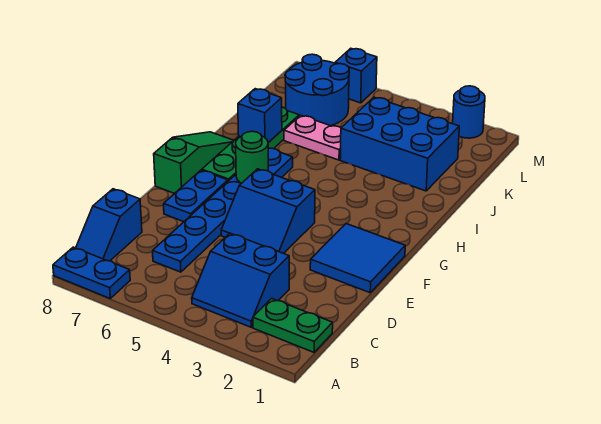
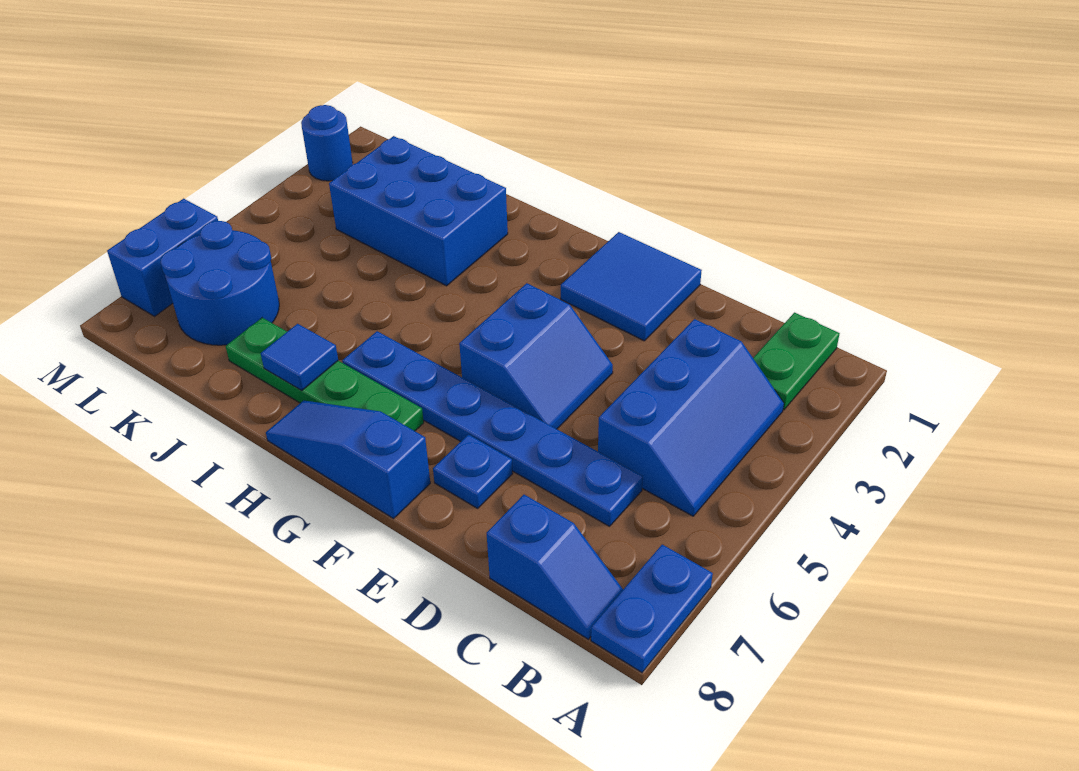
blue slope B3:C4 level 1 top C -> blue slope B3:C5 level 1 top C
blue plate E7:F7 level 1 -> blue plate E7 level 1
green slope F8:H8 level 1 top F -> blue slope F8:H8 level 1 top F
green round brick G6 level 2 -> none
blue brick I7 level 2 -> blue tile I7 level 2
blue brick J2:K4 level 1 -> blue brick I2:K3 level 1
pink plate J5:J6 level 1 -> none
blue brick M6 level 1 -> blue brick M6:M7 level 1

